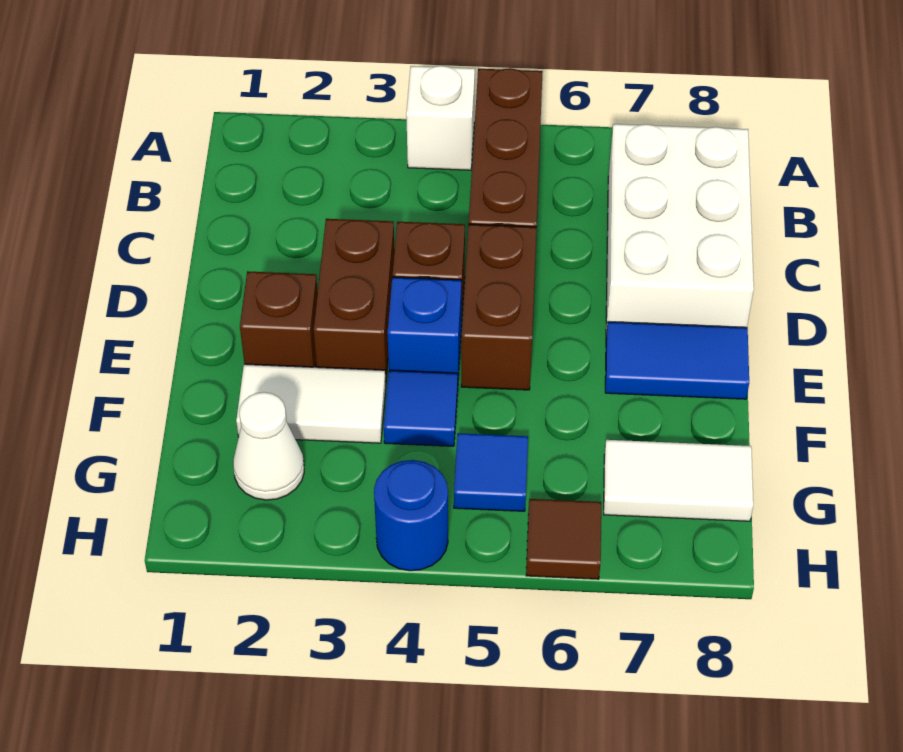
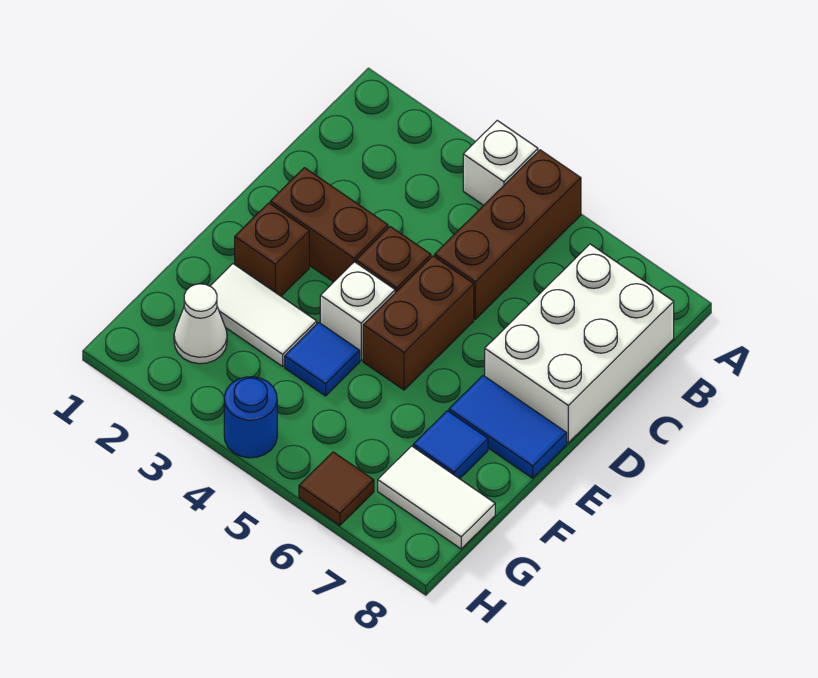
brown brick D3:E3 level 1 -> brown brick D2:D3 level 1
blue brick E4 level 1 -> white brick E4 level 1
blue tile G5 level 1 -> blue tile F7 level 1

